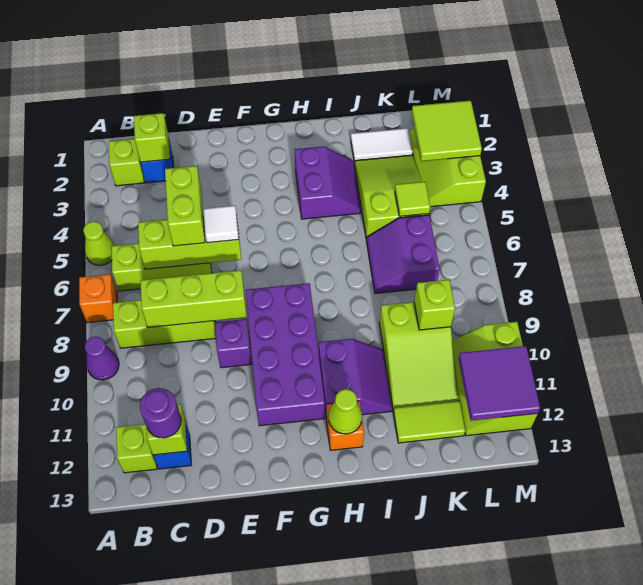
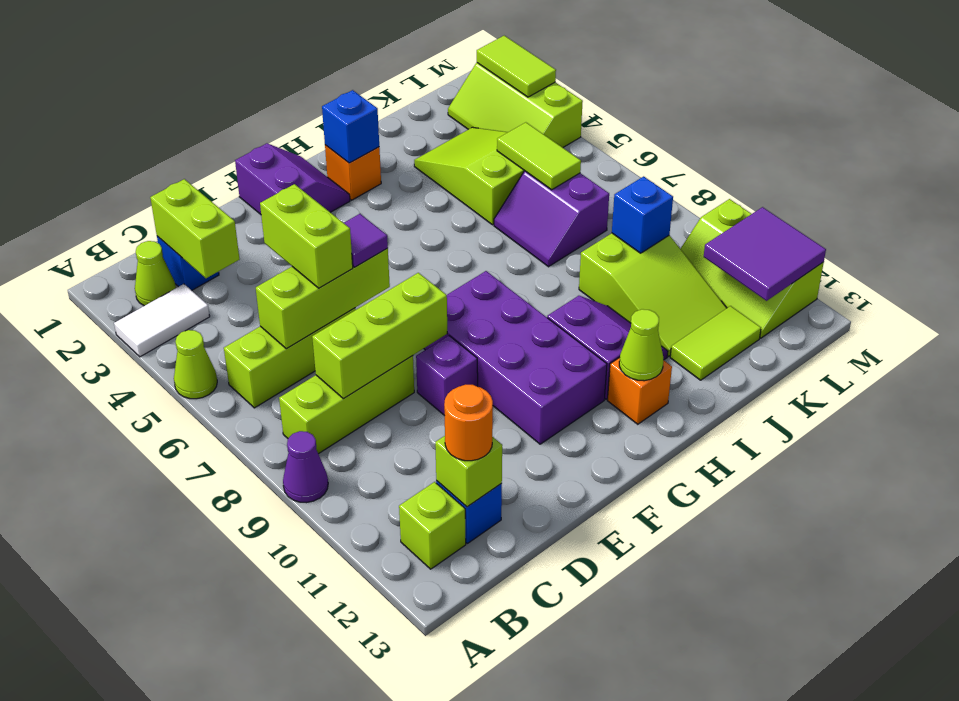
orange brick A7 level 1 -> orange brick H2 level 1
lime brick B2 level 1 -> lime cone B2 level 1
lime brick C2 level 2 -> lime brick C2:C3 level 2
purple round brick C12 level 3 -> orange round brick C12 level 3
white tile E6 level 3 -> purple tile E6 level 3
none -> blue brick H2 level 2
purple slope H3:I4 level 1 top H -> purple slope F1:G2 level 1 top F
white tile J2:K2 level 1 -> white tile A3:B3 level 1
lime tile K5 level 2 -> lime tile K5:K6 level 2
lime brick K9 level 2 -> blue brick K9 level 2
lime tile L2:M3 level 2 -> lime tile M2:M3 level 2

